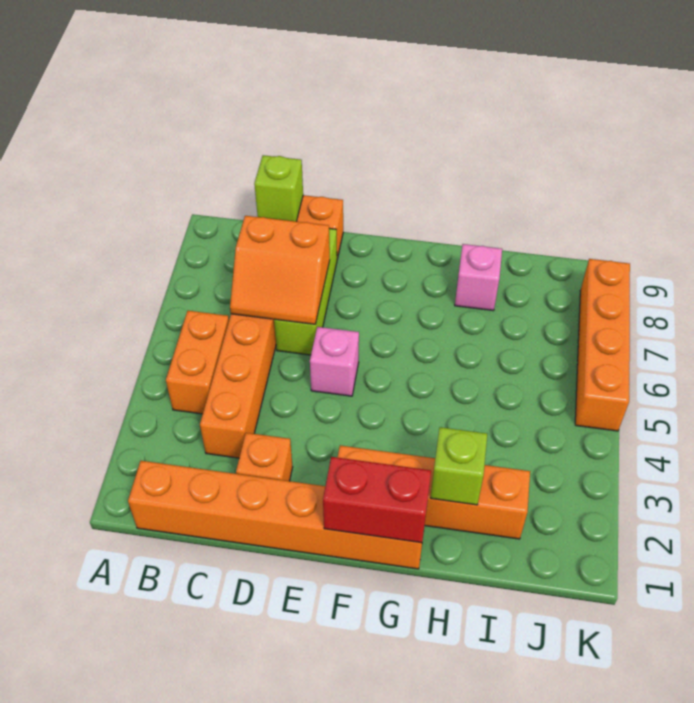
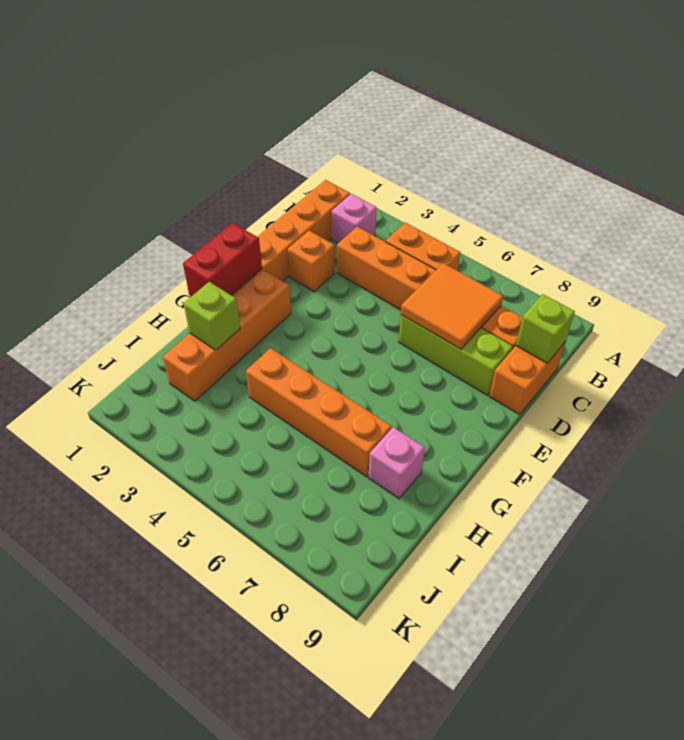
orange slope C6:D7 level 2 top 7 -> orange tile C6:D7 level 2
pink brick E5 level 1 -> pink brick B2 level 1
orange brick K5:K8 level 1 -> orange brick H4:H7 level 1

